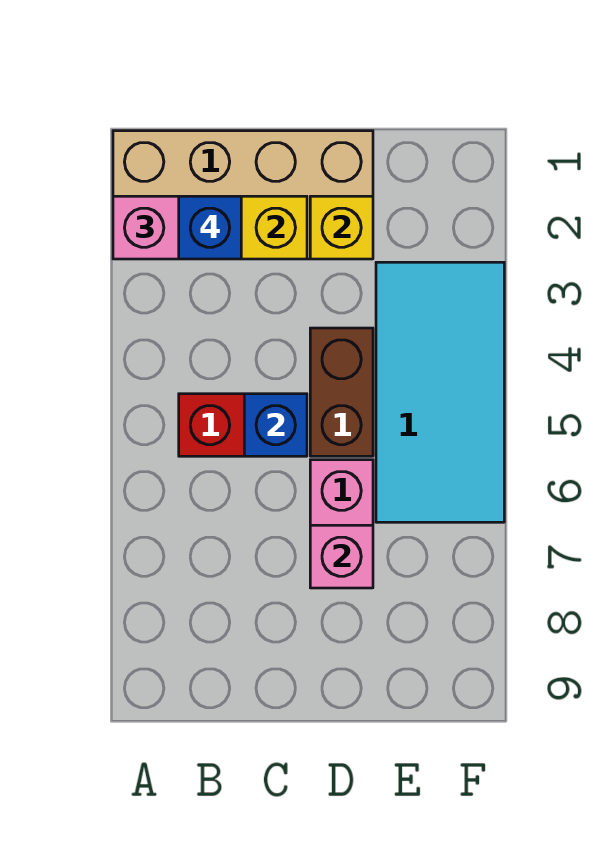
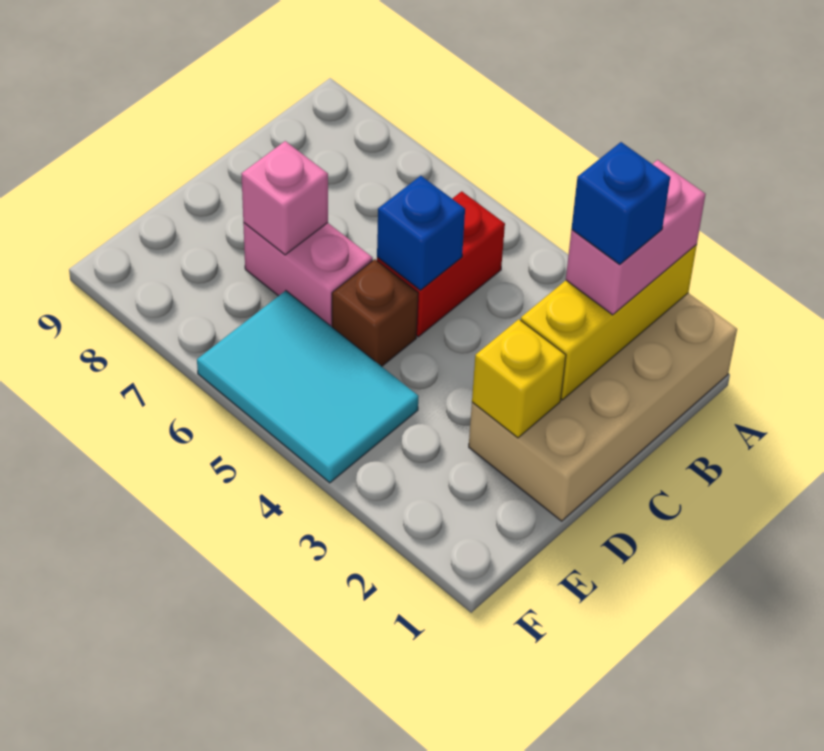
brown brick D4:D5 level 1 -> brown brick D5 level 1
cyan tile E3:F6 level 1 -> cyan tile E4:F6 level 1

